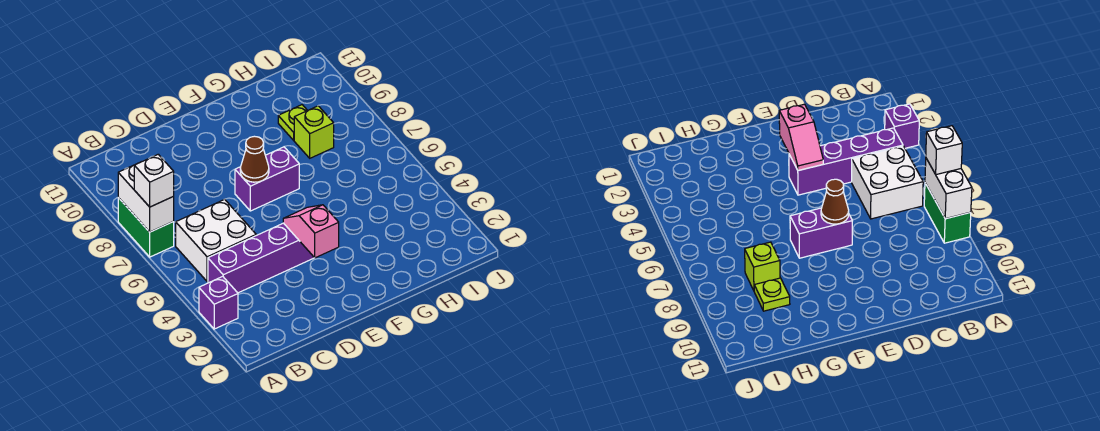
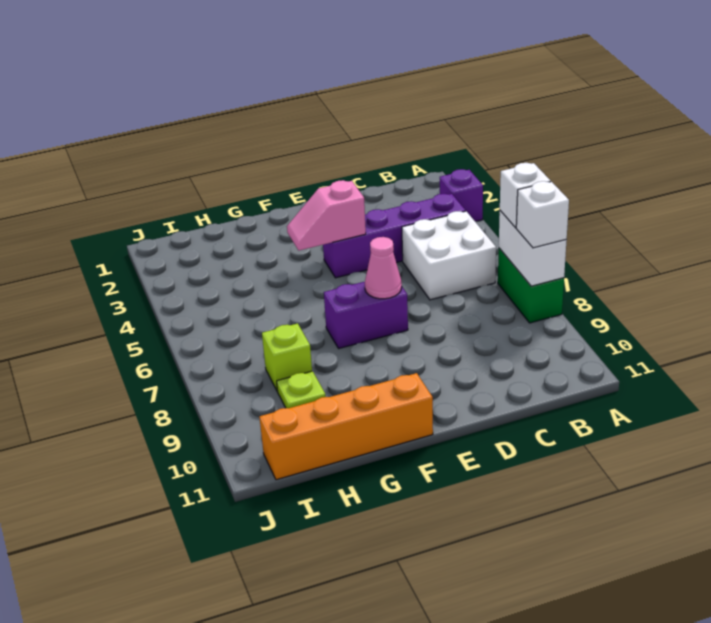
none -> white brick A8 level 3
pink slope E3:E4 level 2 top 3 -> pink slope E4:F4 level 2 top E
brown cone E7 level 2 -> pink cone E7 level 2
none -> orange brick F11:I11 level 1

